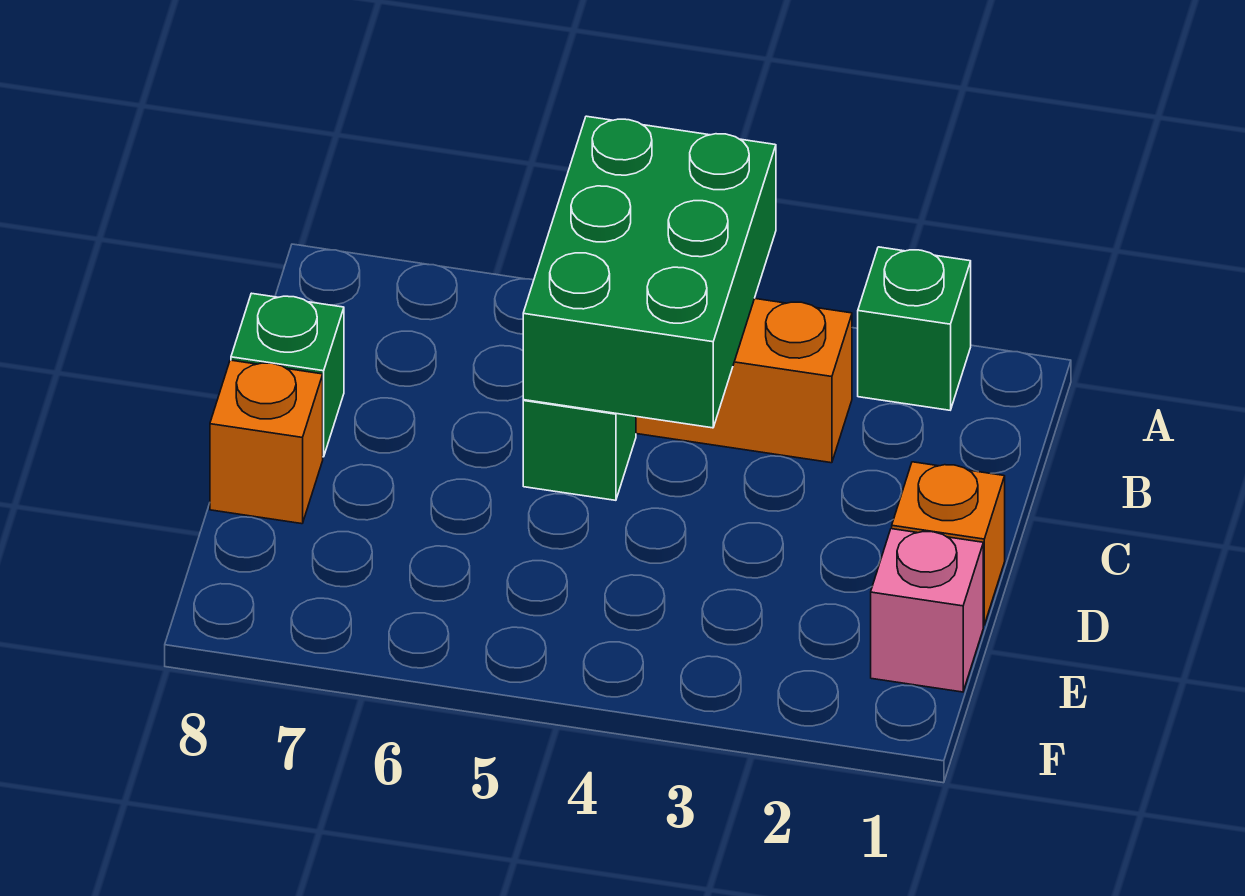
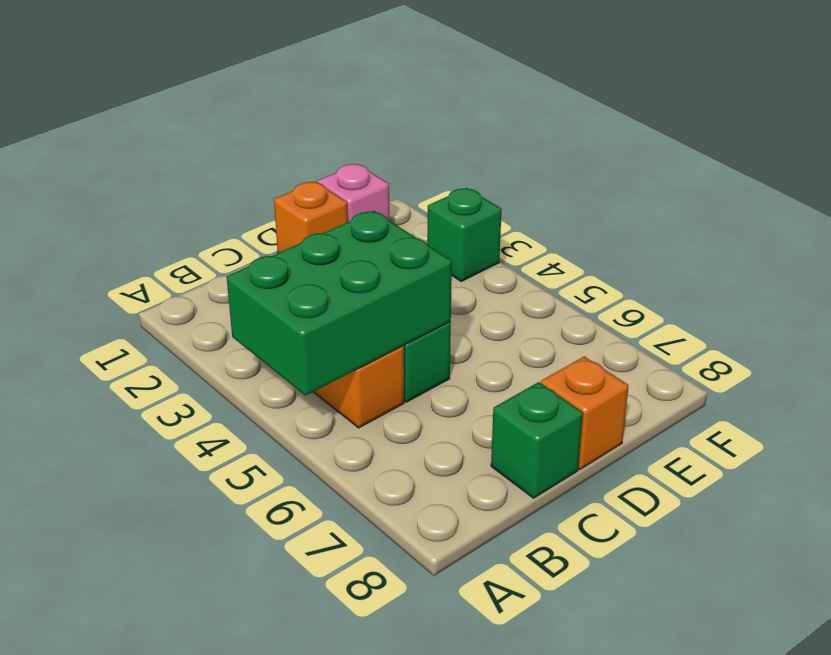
green brick A2 level 1 -> green brick F3 level 1

